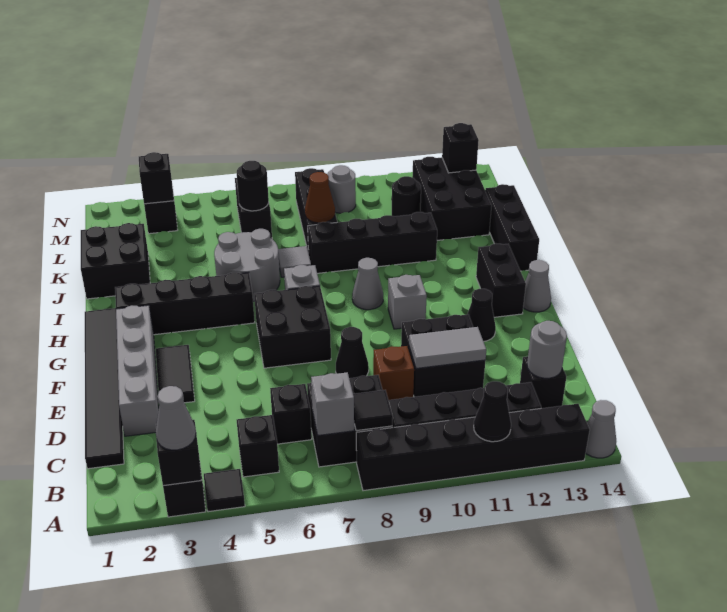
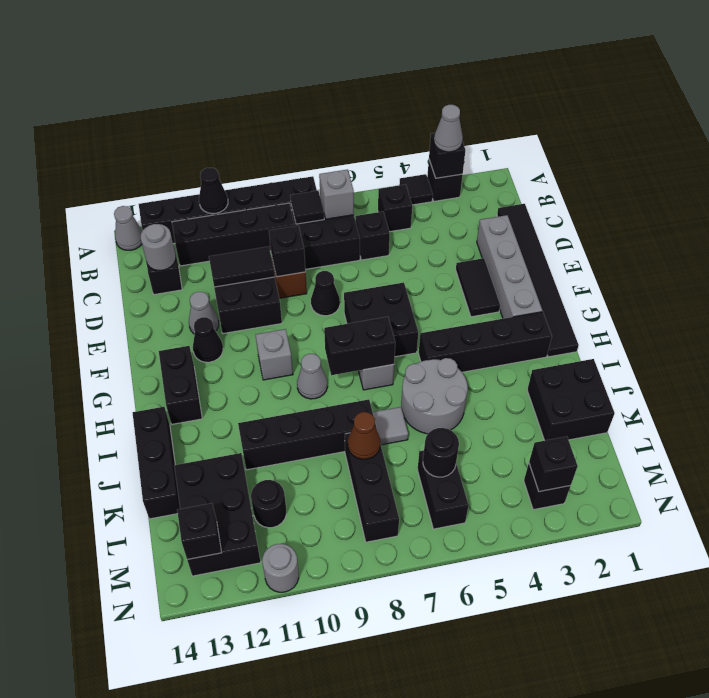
none -> black brick D9 level 2
grey tile D10:D11 level 2 -> black tile D10:D11 level 2
grey cone G14 level 1 -> grey cone E12 level 1
none -> black brick H7:H8 level 2
grey round brick M9 level 1 -> grey round brick N11 level 1

